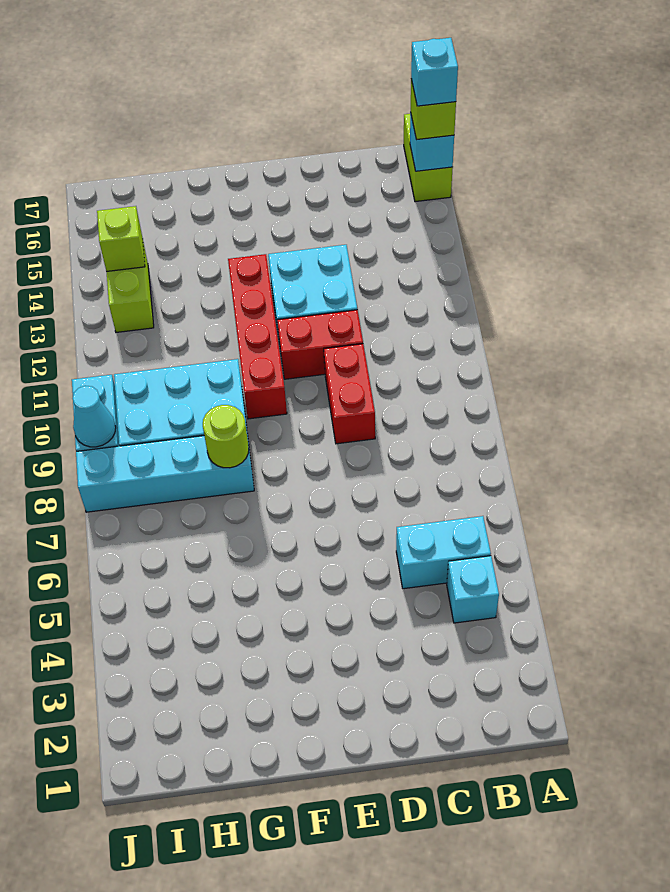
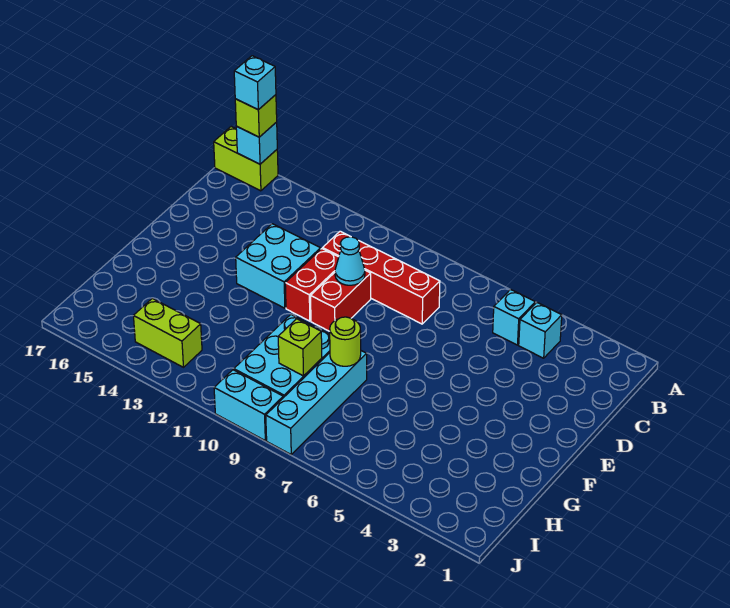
cyan brick B5:C5 level 1 -> cyan brick B5 level 1
red brick D9:D10 level 1 -> red brick D10:E10 level 1
red brick F10:F13 level 1 -> red brick C8:C11 level 1
lime brick I14 level 2 -> lime brick H9 level 2
cyan cone J9 level 2 -> cyan cone D10 level 2

